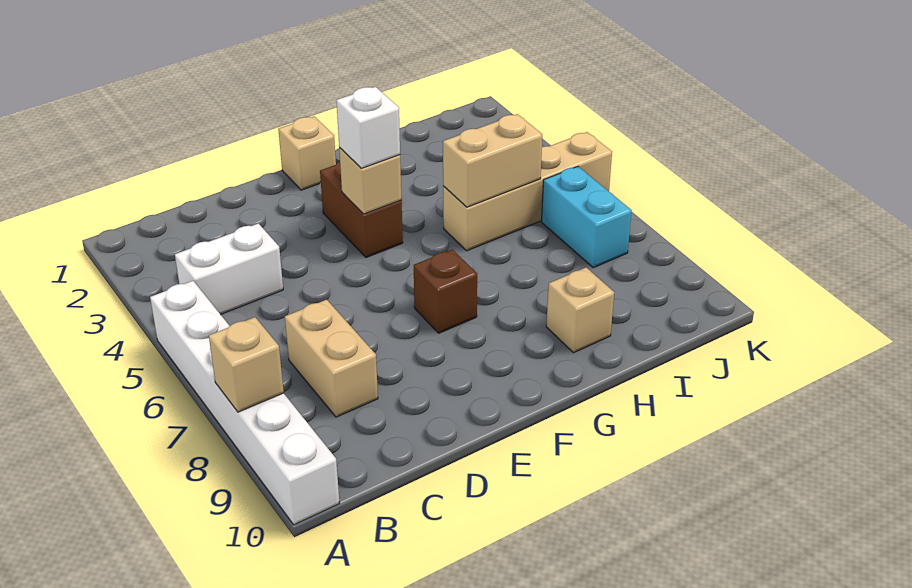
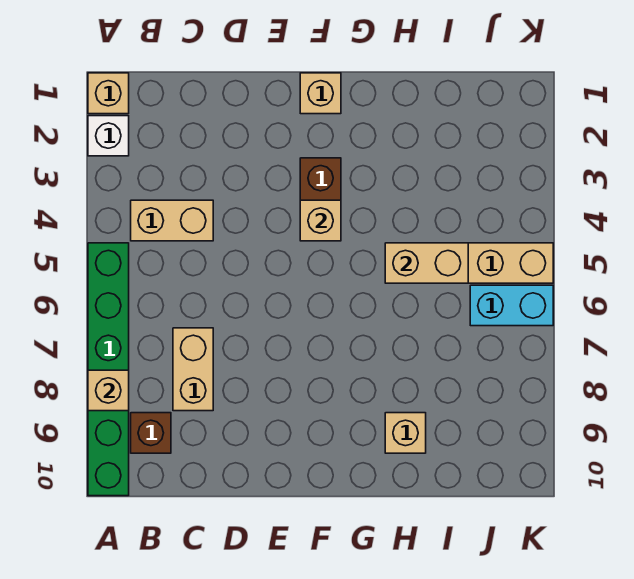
none -> tan brick A1 level 1
white brick A5:A10 level 1 -> green brick A5:A10 level 1
white brick B4:C4 level 1 -> tan brick B4:C4 level 1
white brick F4 level 3 -> white brick A2 level 1
brown brick F7 level 1 -> brown brick B9 level 1
cyan brick J6:J7 level 1 -> cyan brick J6:K6 level 1

